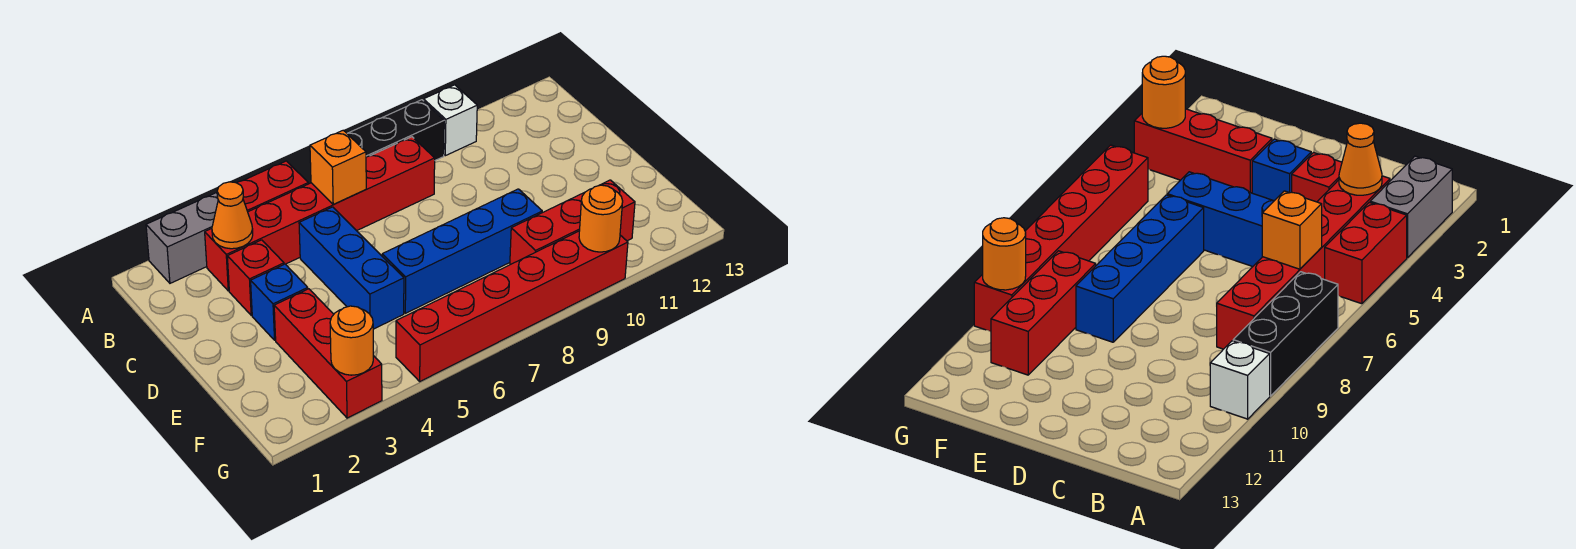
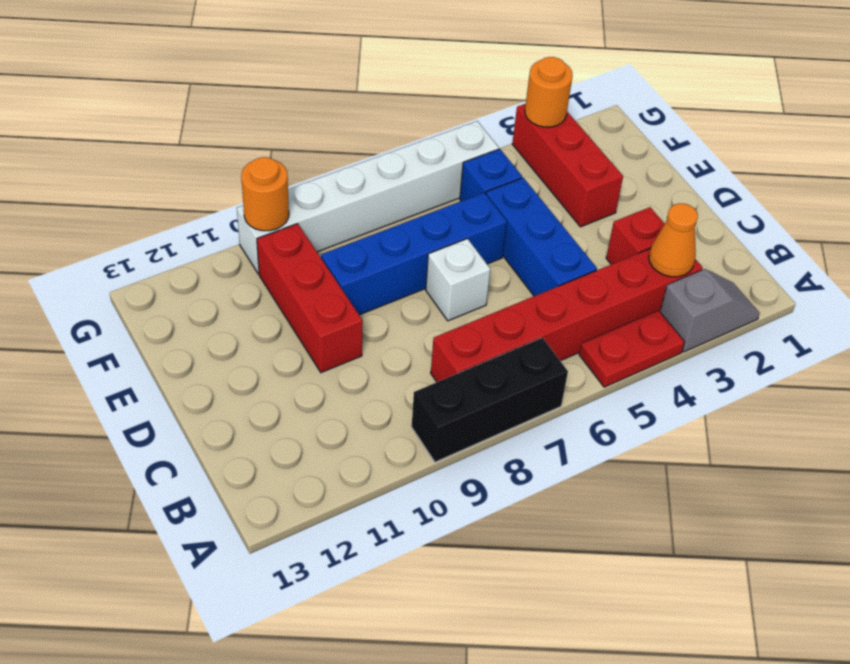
grey brick A2:A3 level 1 -> grey slope A2:A3 level 1 top 3
red brick A4:A5 level 1 -> red plate A4:A5 level 1
white brick A10 level 1 -> white brick D7 level 1
orange brick B6 level 2 -> none
blue brick D3 level 1 -> blue brick F5 level 1
red brick F9:F11 level 1 -> red brick D10:F10 level 1
red brick G5:G10 level 1 -> white brick G5:G10 level 1

